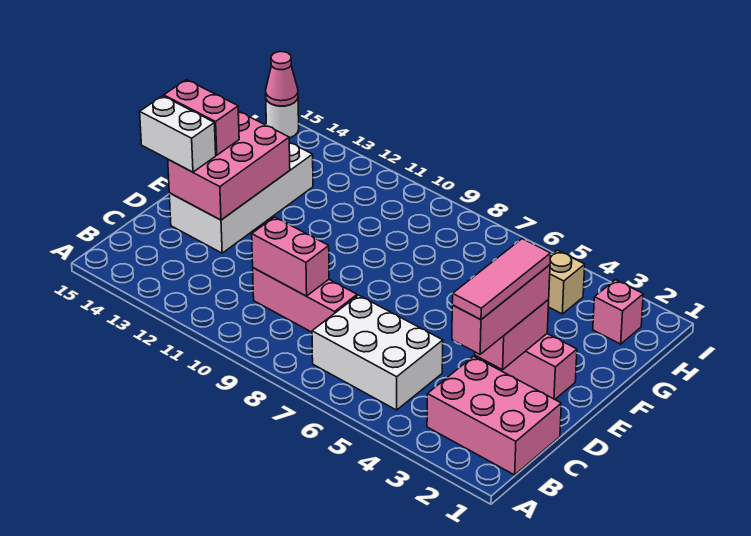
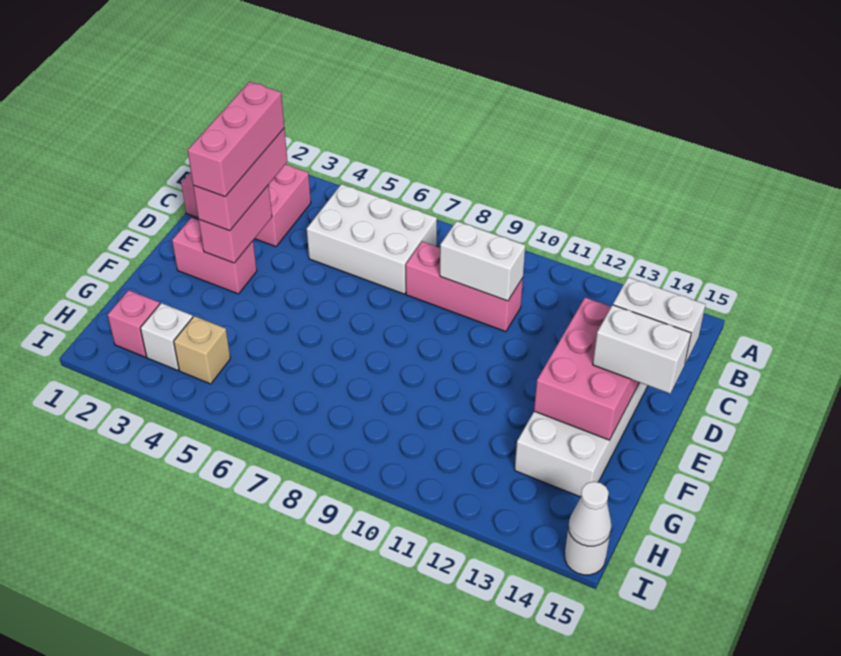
pink tile C3:E3 level 4 -> pink brick C3:E3 level 4
pink brick C9:C10 level 2 -> white brick C9:C10 level 2
pink brick E14:E15 level 3 -> white brick E14:E15 level 3
none -> white brick H3 level 1
pink cone I15 level 2 -> white cone I15 level 2

